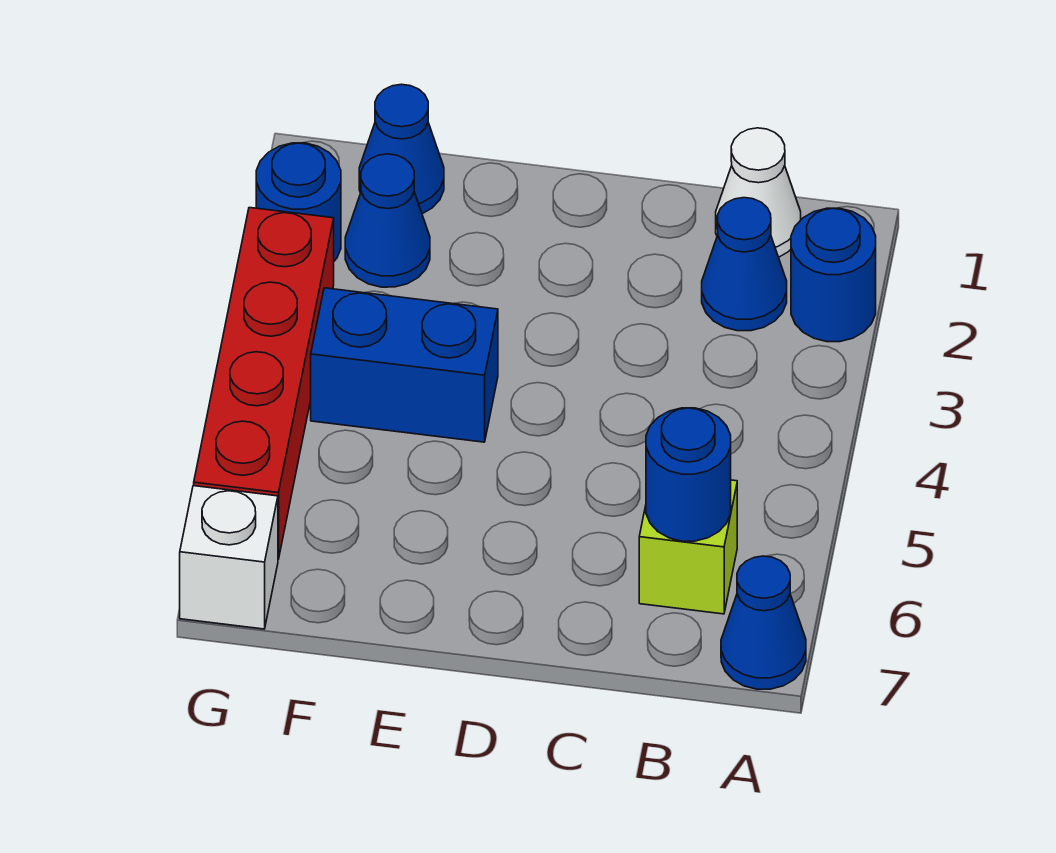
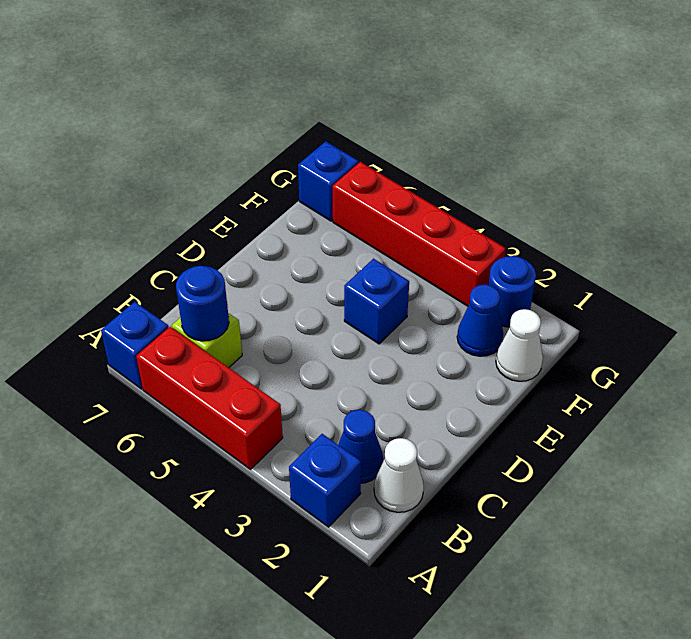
blue round brick A2 level 1 -> blue brick A2 level 1
none -> red brick A4:A6 level 1
blue cone A7 level 1 -> blue brick A7 level 1
blue brick E4:F4 level 1 -> blue brick E4 level 1
blue cone F1 level 1 -> white cone F1 level 1
white brick G7 level 1 -> blue brick G7 level 1

